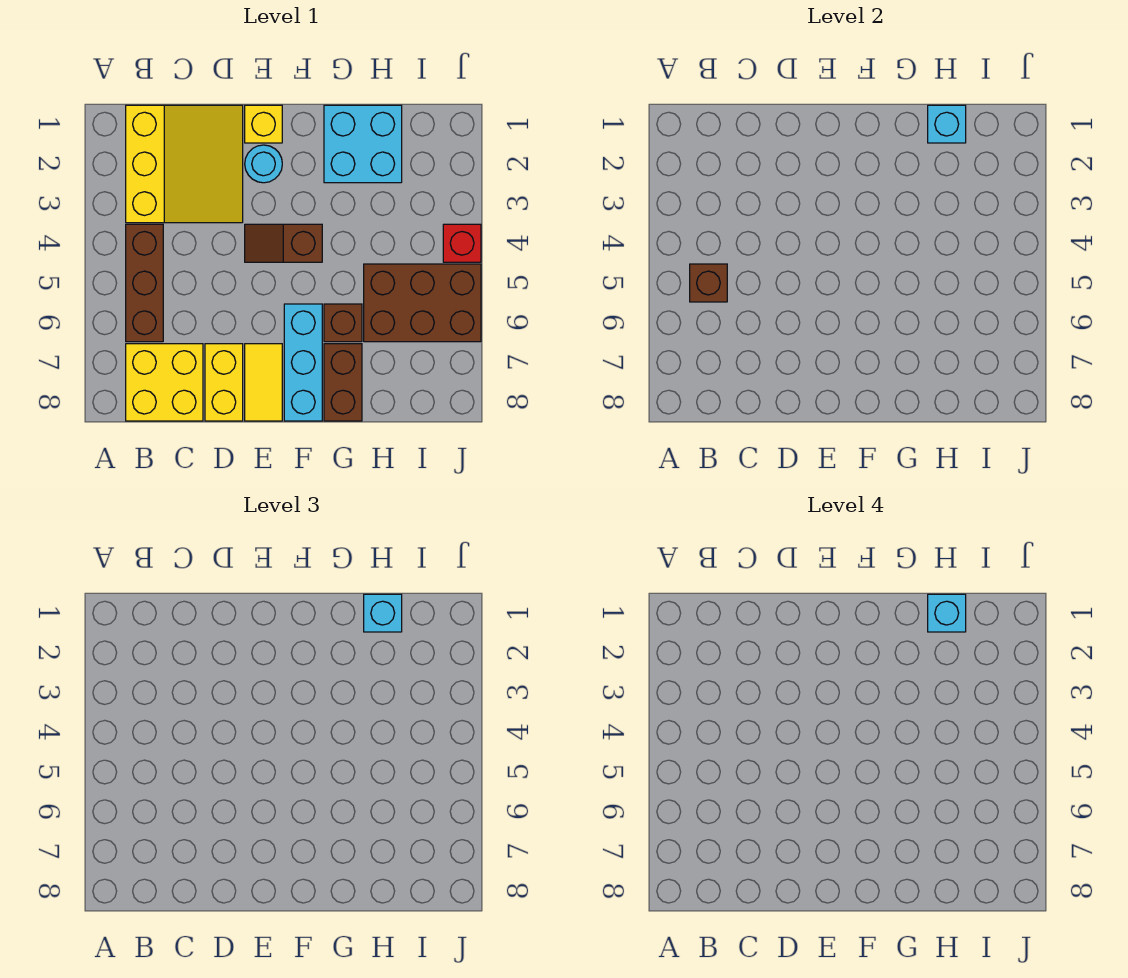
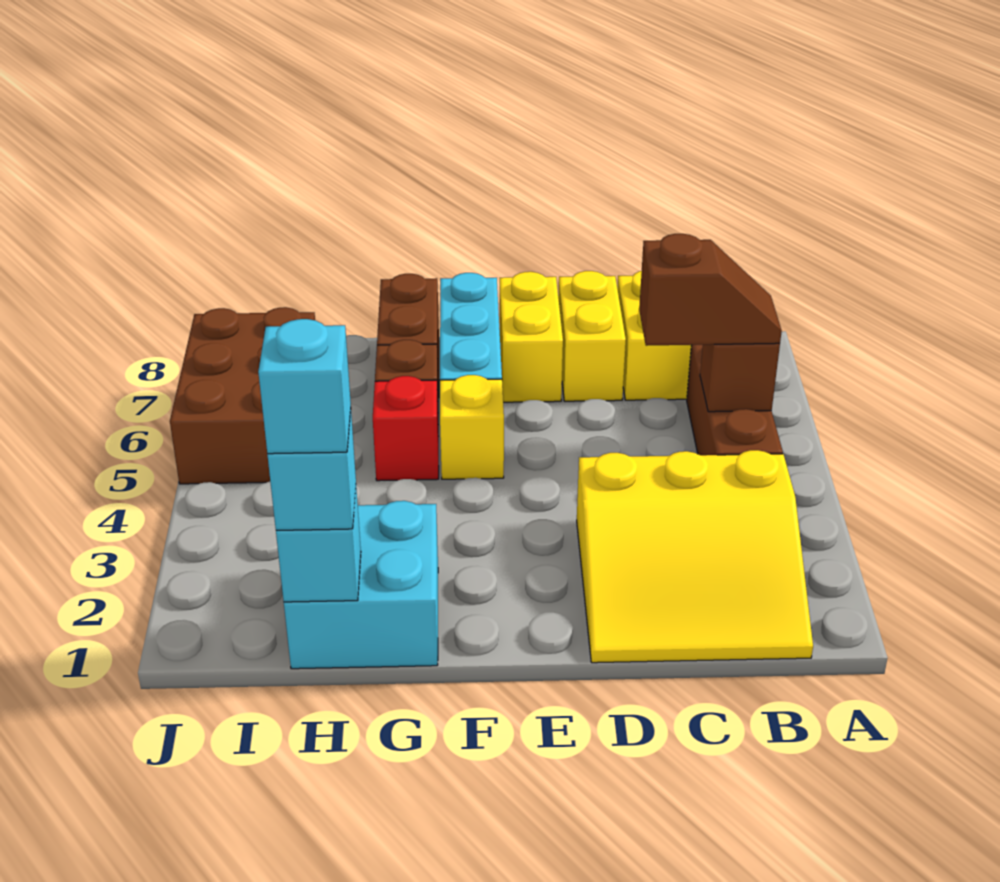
yellow slope B1:D3 level 1 top B -> yellow slope B1:D3 level 1 top 3
yellow brick E1 level 1 -> yellow brick F5 level 1
cyan round brick E2 level 1 -> none
brown slope E4:F4 level 1 top F -> brown slope B5:C5 level 3 top C
yellow tile E7:E8 level 1 -> yellow brick E7:E8 level 1
brown brick H5:J6 level 1 -> brown brick I5:J7 level 1
red brick J4 level 1 -> red brick G5 level 1

